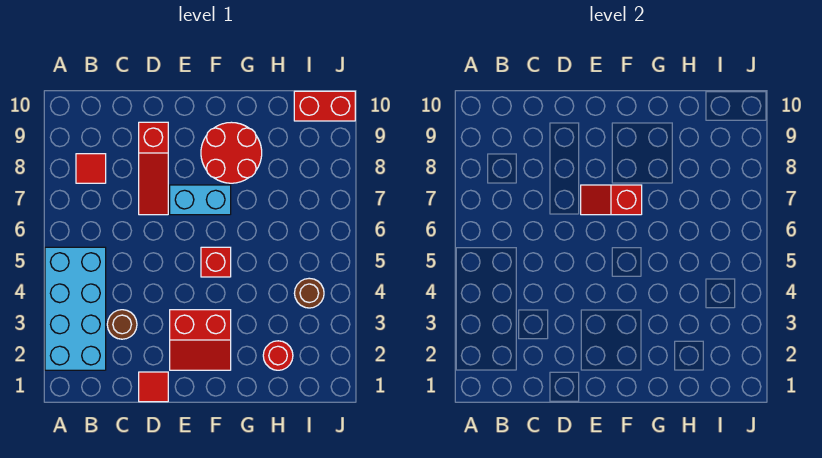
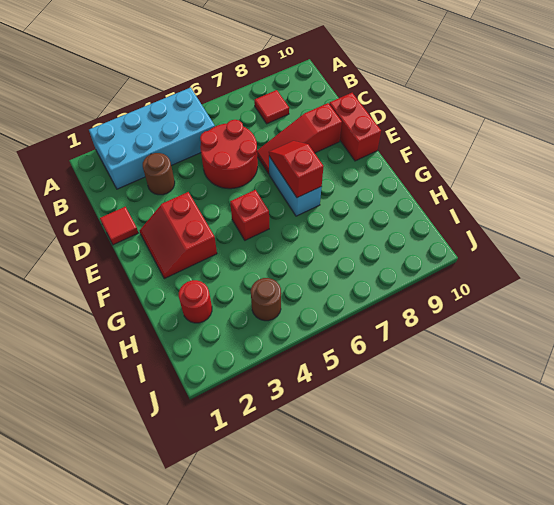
red round brick F8:G9 level 1 -> red round brick C5:D6 level 1
red brick I10:J10 level 1 -> red brick D10:E10 level 1

